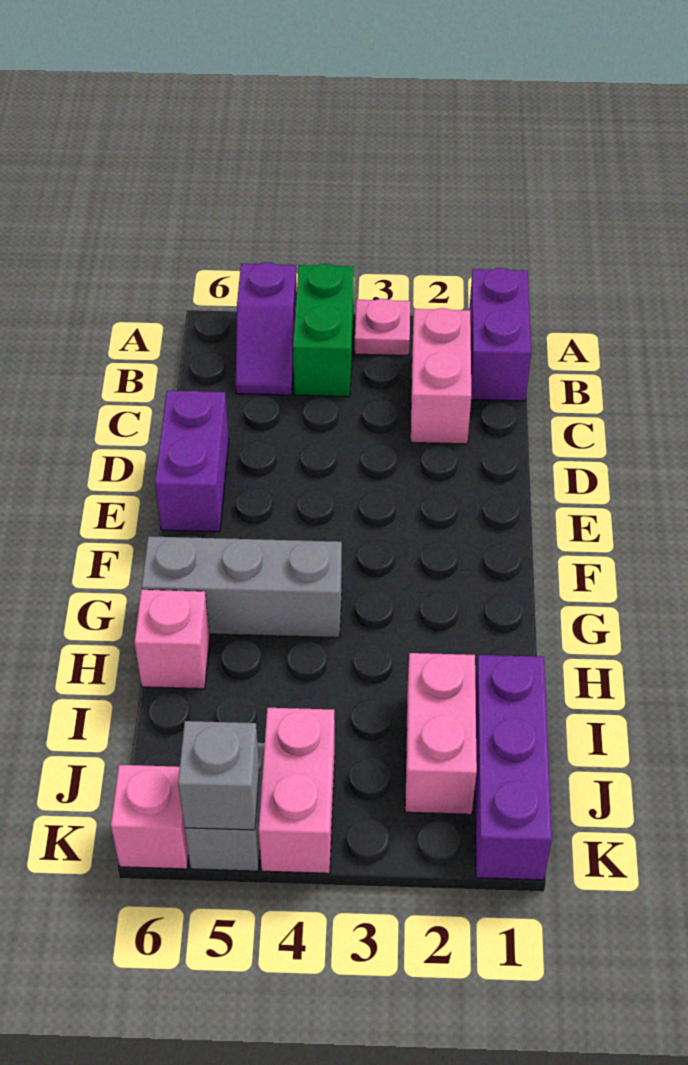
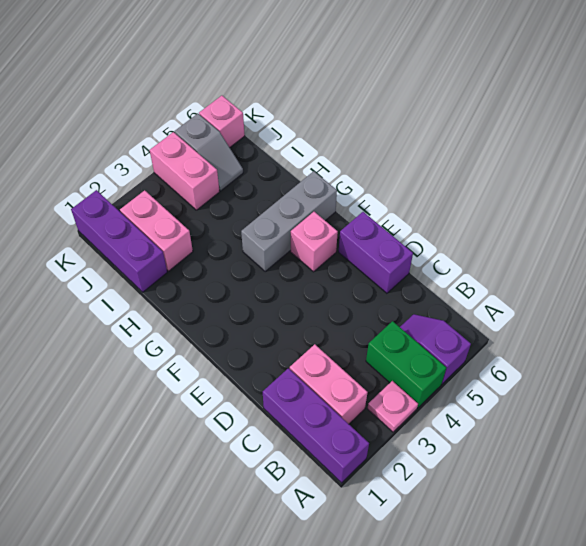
purple brick A1:B1 level 1 -> purple brick A1:C1 level 1
pink brick H6 level 1 -> pink brick F5 level 1
grey brick K5 level 2 -> none

